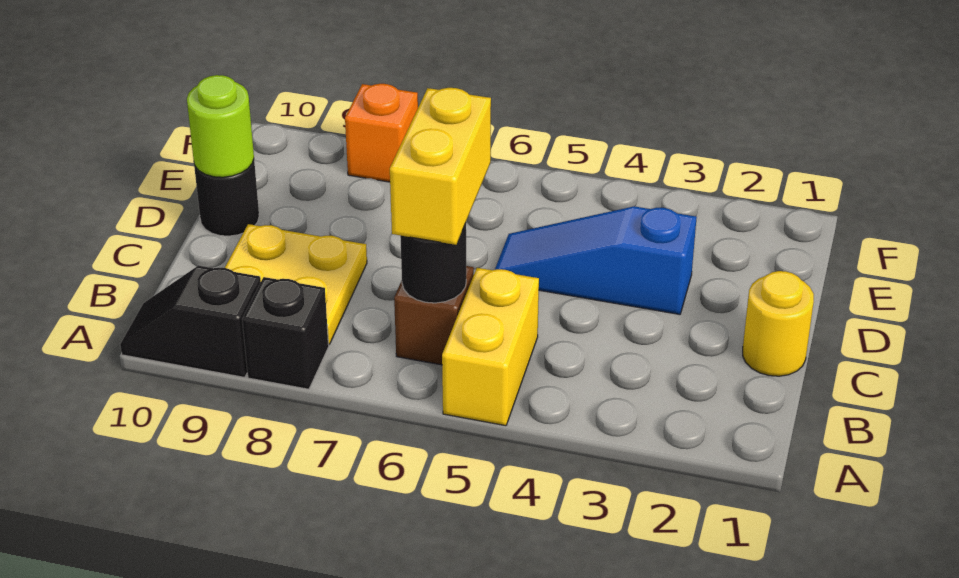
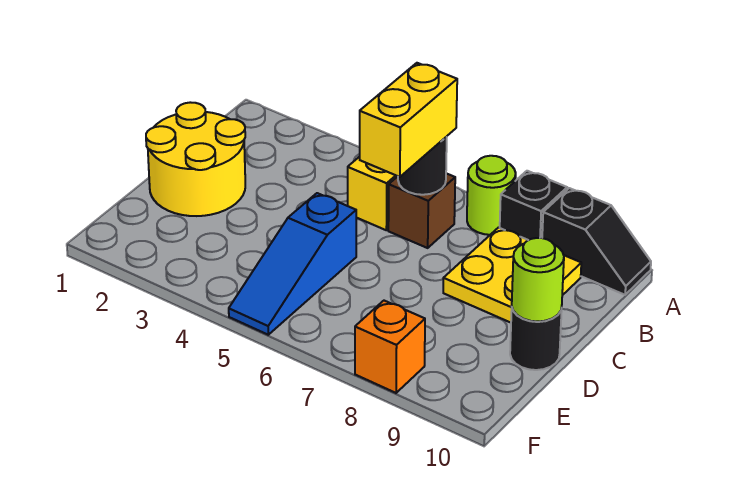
none -> lime round brick A7 level 1
yellow round brick C1 level 1 -> yellow round brick C1:D2 level 1
blue slope D3:D5 level 1 top 3 -> blue slope D5:F5 level 1 top D

